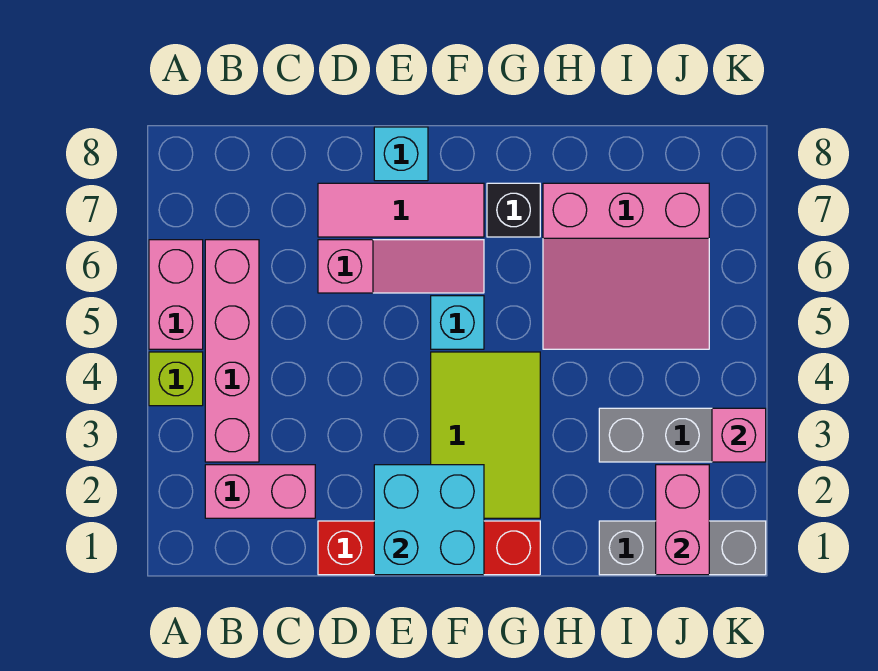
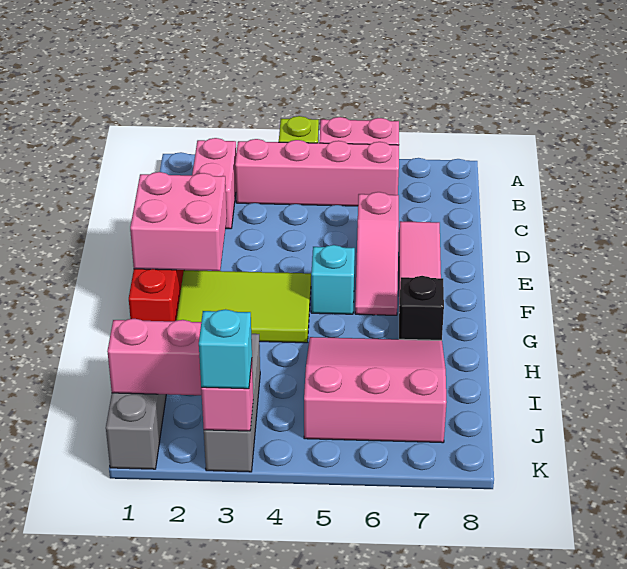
cyan brick E1:F2 level 2 -> pink brick E1:F2 level 2
cyan brick E8 level 1 -> cyan brick K3 level 3
pink slope H5:J7 level 1 top 7 -> pink slope H5:J7 level 1 top J

